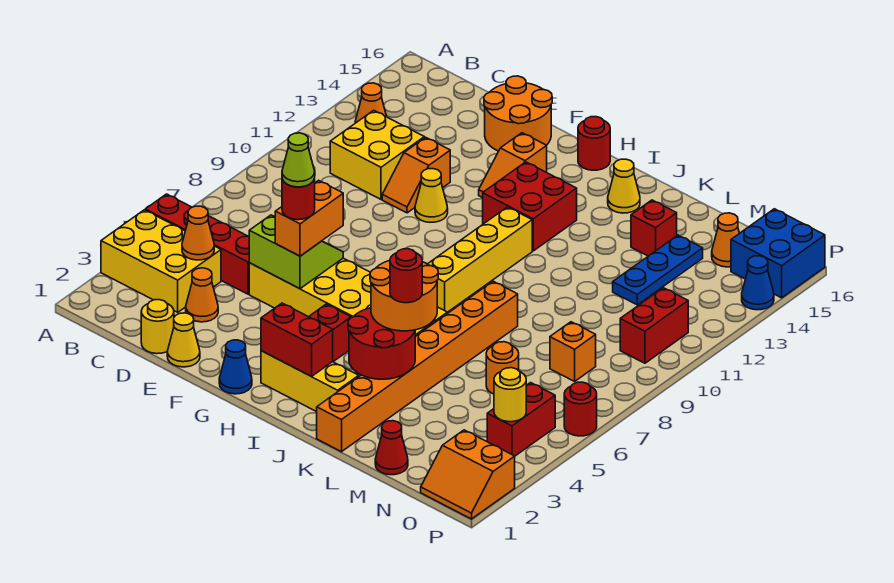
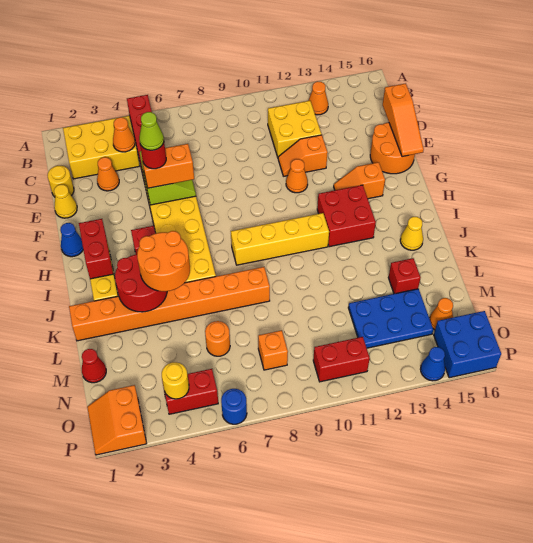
yellow brick A3:C4 level 1 -> yellow brick B2:C4 level 1
none -> orange slope D16:F16 level 2 top D
yellow cone F11 level 1 -> orange cone F11 level 1
red round brick H16 level 1 -> none
red round brick K4 level 4 -> none
blue plate M12:M14 level 1 -> blue plate M12:N14 level 1
red round brick P6 level 1 -> blue round brick P6 level 1

